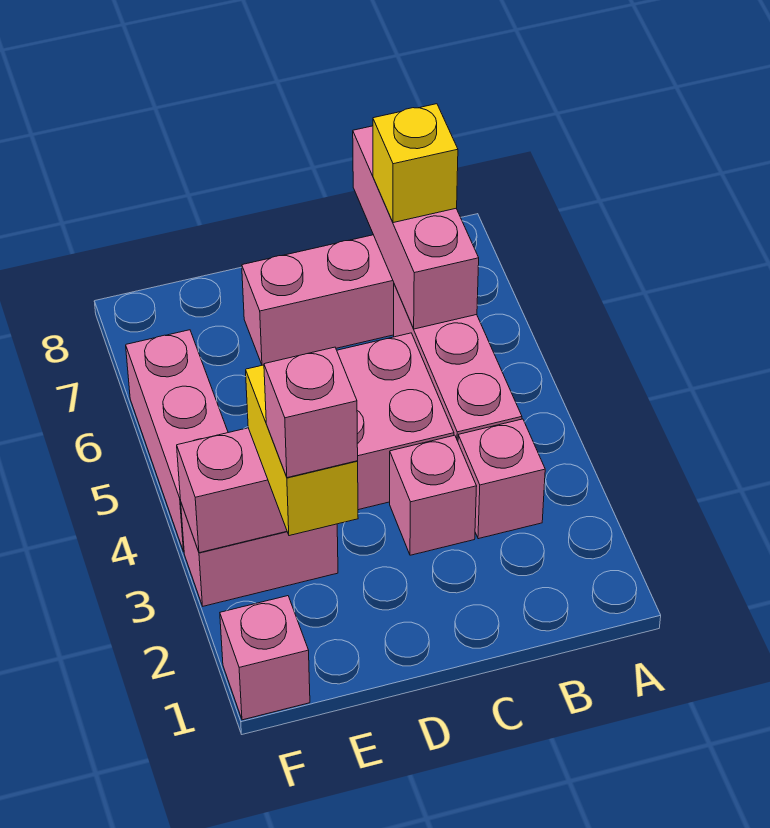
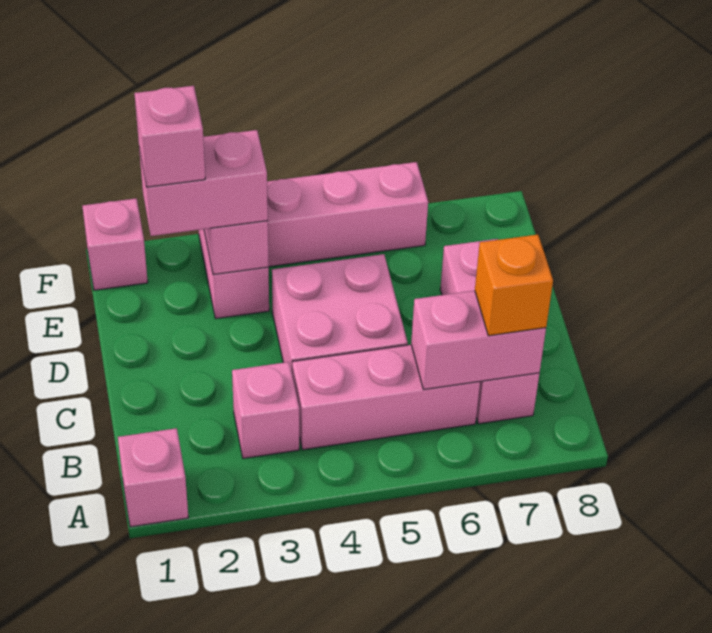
pink brick B6:B8 level 2 -> pink brick B6:B7 level 2
yellow brick B7 level 3 -> orange brick B7 level 3
pink brick C3 level 1 -> pink brick A1 level 1
yellow brick E2:E3 level 3 -> pink brick E2:E3 level 3

